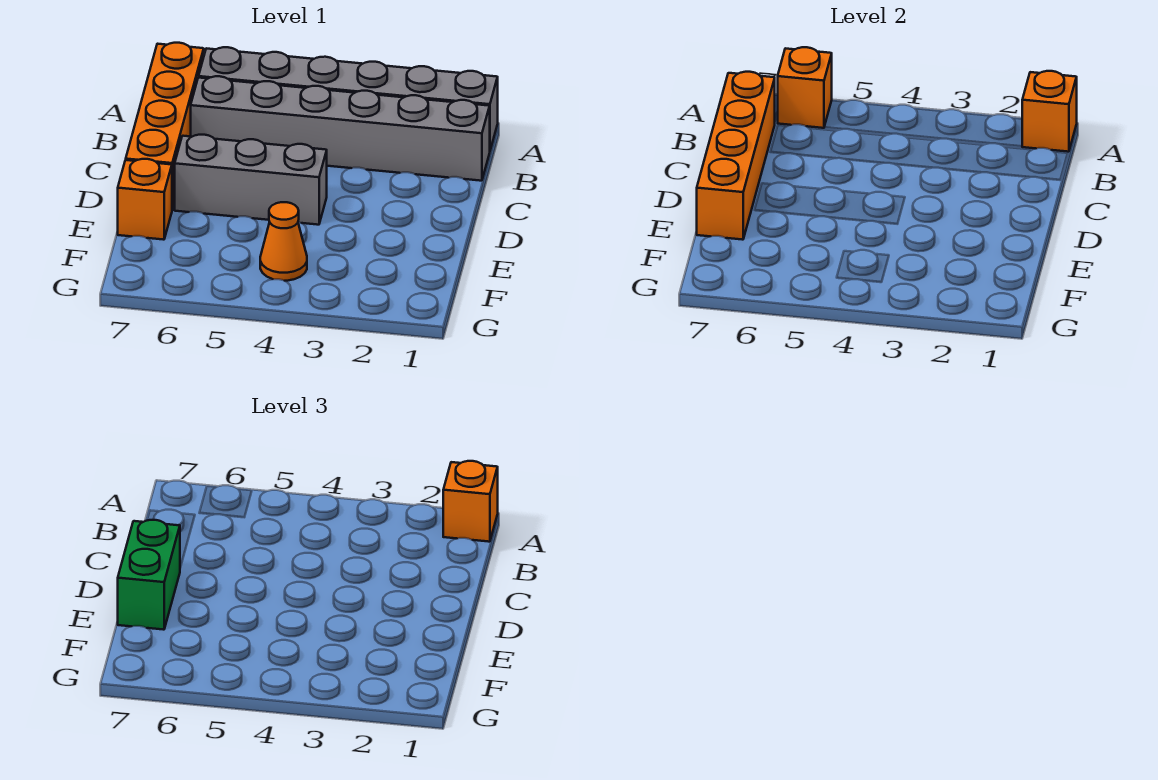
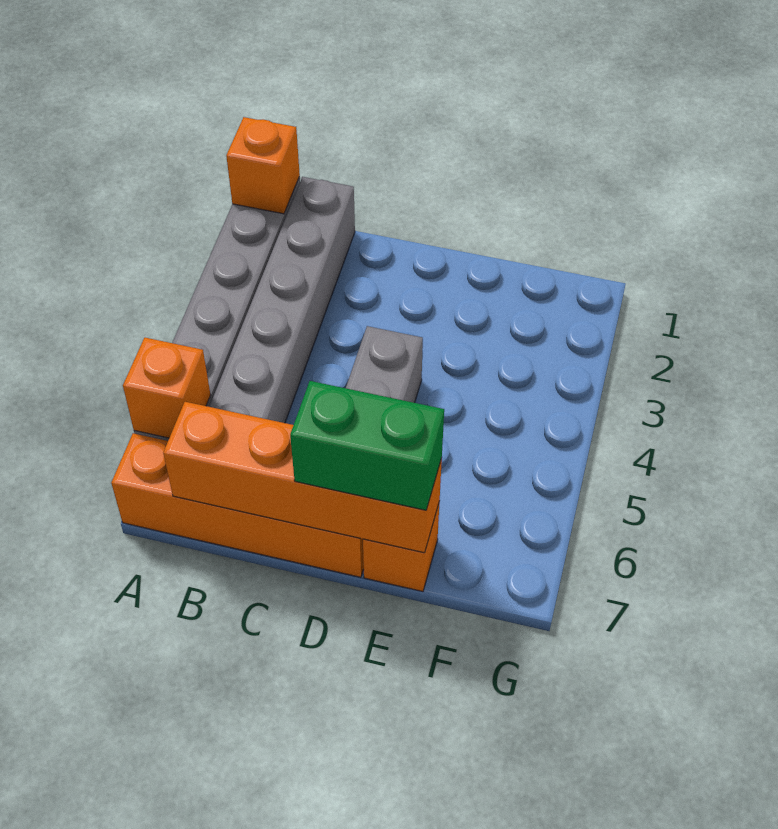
orange brick A1 level 3 -> none
orange cone F4 level 1 -> none

